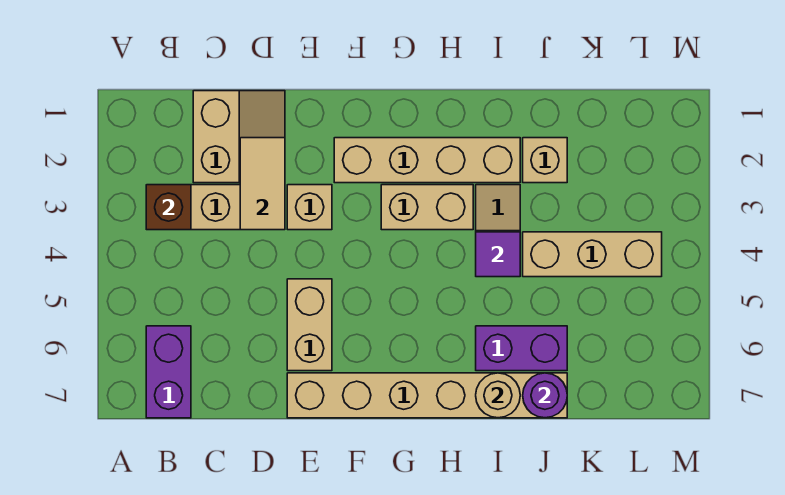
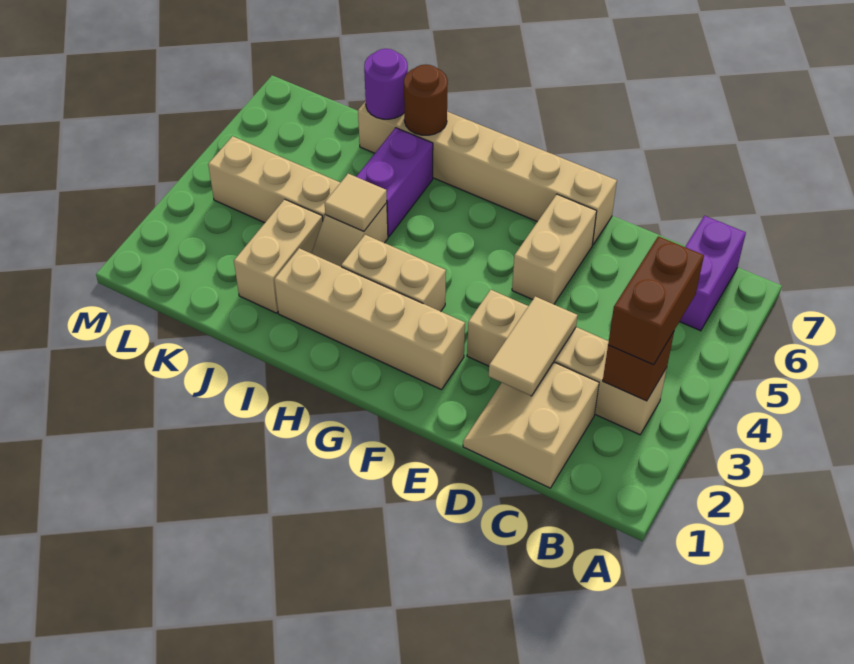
none -> brown brick B3:B4 level 3
purple tile I4 level 2 -> tan tile I4 level 2
purple brick I6:J6 level 1 -> purple brick I5:I6 level 1
tan round brick I7 level 2 -> brown round brick I7 level 2
tan brick J2 level 1 -> tan brick J2:J3 level 1

